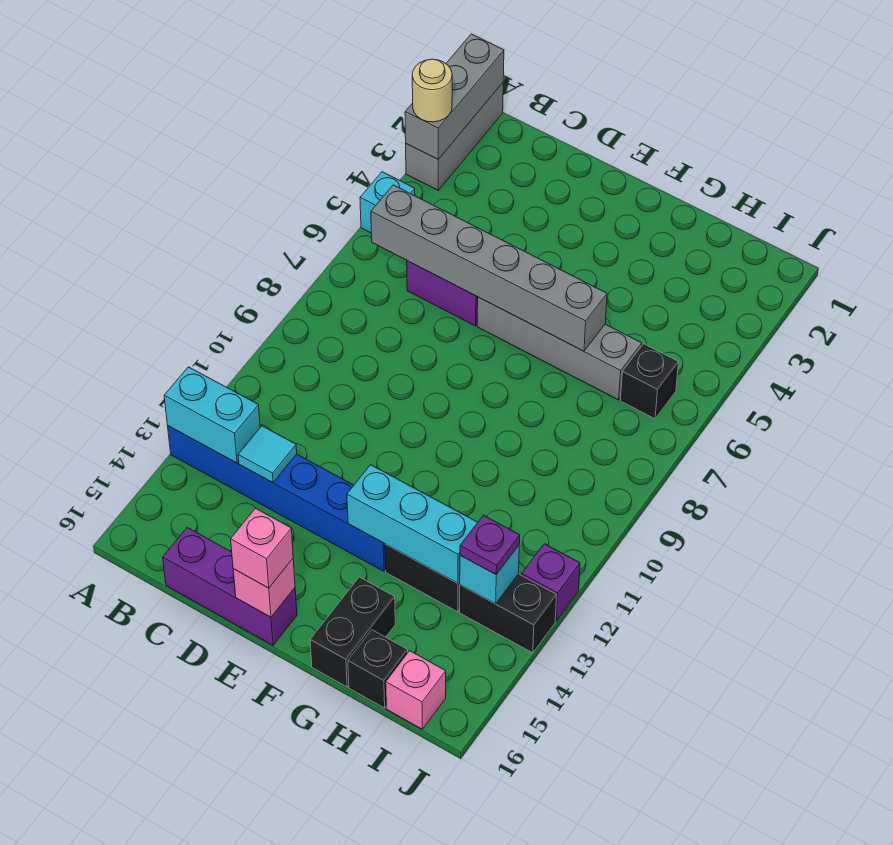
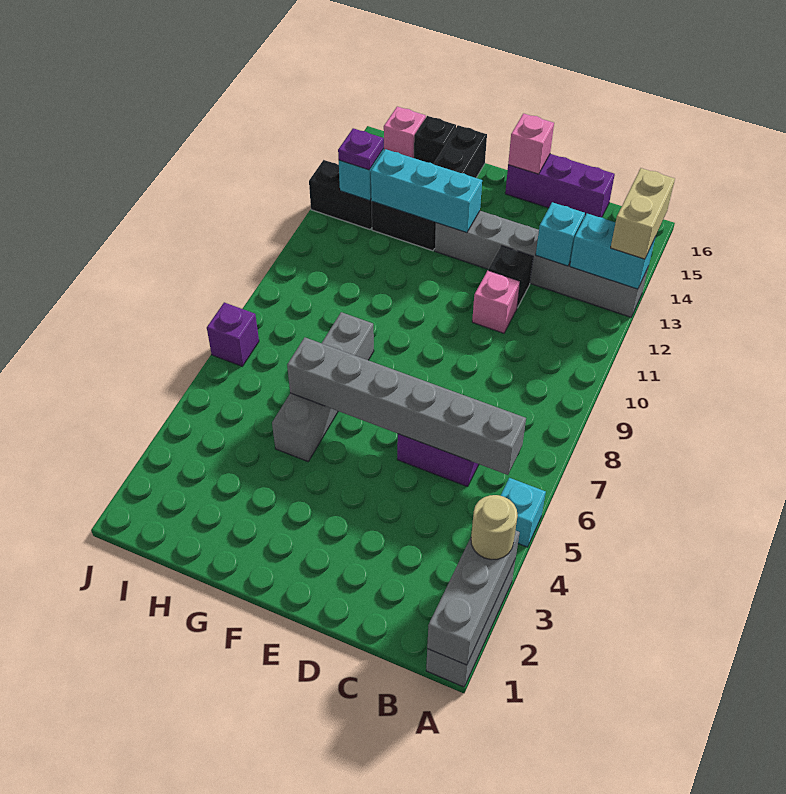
blue brick A13:F13 level 1 -> grey brick A13:F13 level 1
none -> tan brick A13:A14 level 3
cyan tile C13 level 2 -> cyan brick C13 level 2
grey brick E6:H6 level 1 -> grey brick G5:G8 level 1
pink brick E16 level 3 -> pink brick D11 level 1
black brick I6 level 1 -> black brick D12 level 1
purple brick J12 level 1 -> purple brick J7 level 1

